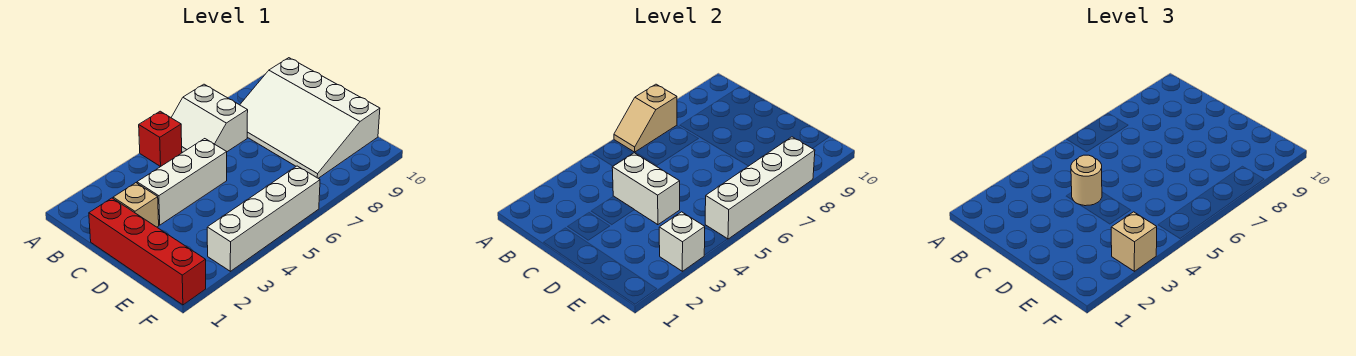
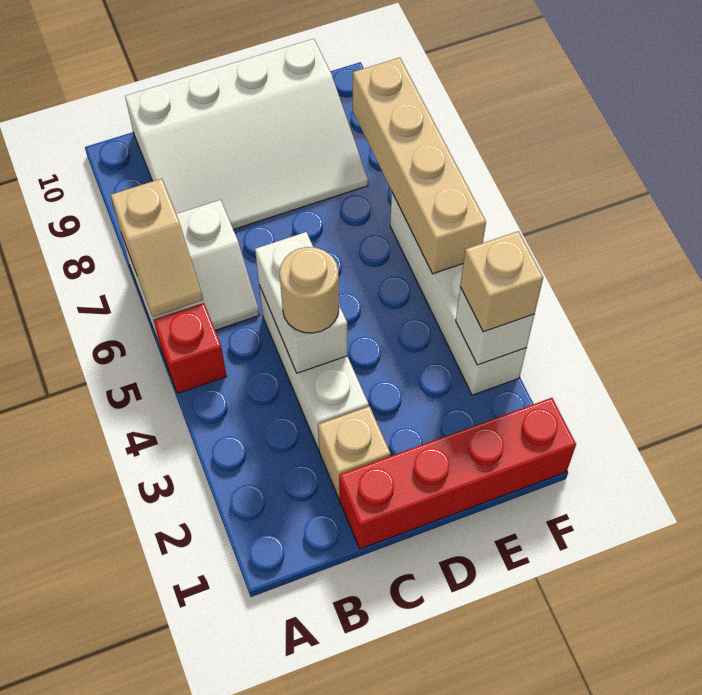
white brick C4:D4 level 2 -> white brick C4:C5 level 2
white brick F5:F8 level 2 -> tan brick F5:F8 level 2

